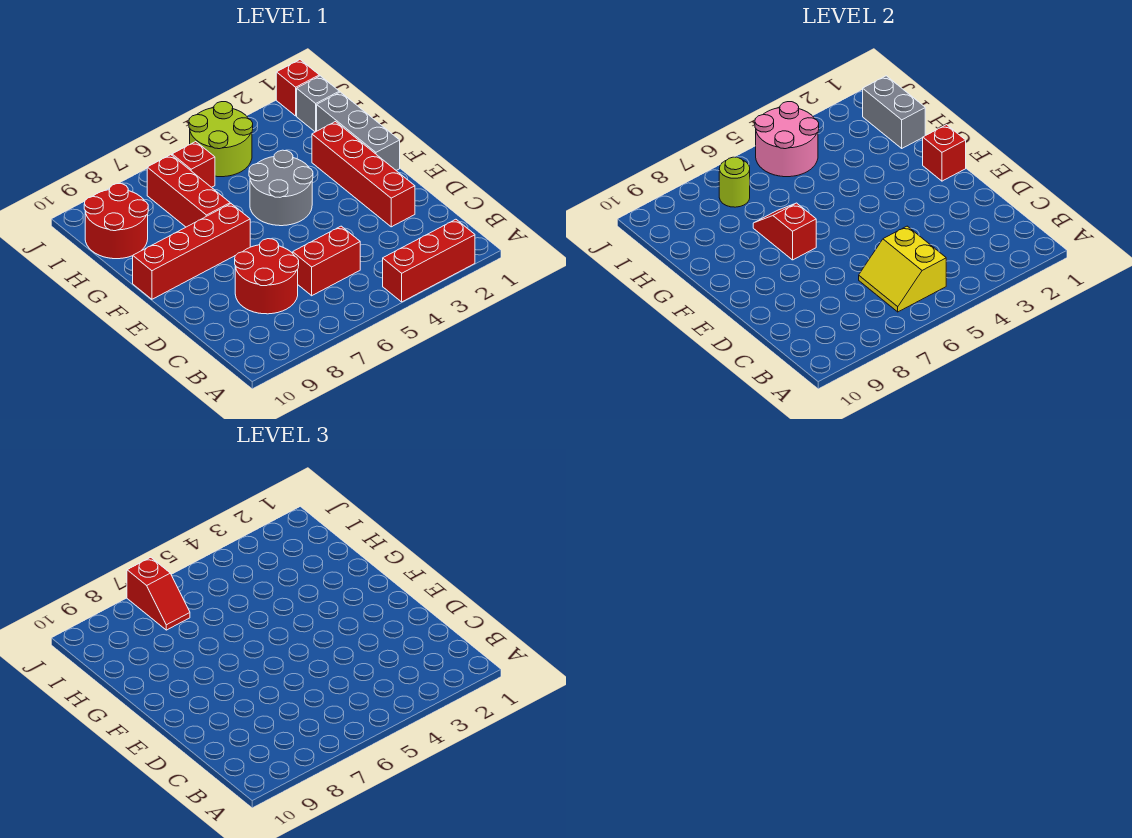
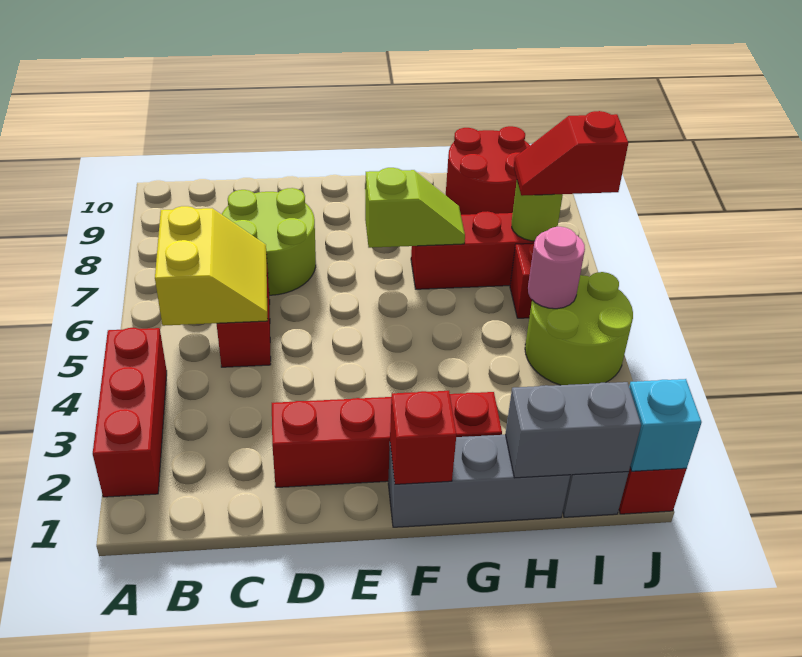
yellow slope B5:C6 level 2 top 5 -> yellow slope B5:C6 level 2 top B
red round brick C7:D8 level 1 -> lime round brick C7:D8 level 1
grey round brick F4:G5 level 1 -> none
red brick F7:F10 level 1 -> none
red slope F7:G7 level 2 top F -> lime slope F7:G7 level 2 top F
pink round brick I4:J5 level 2 -> pink round brick I5 level 2
none -> cyan brick J1 level 2

